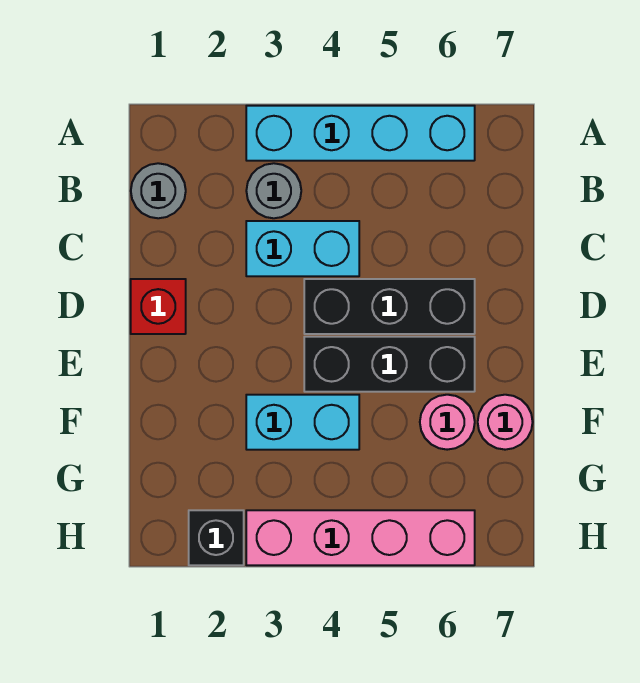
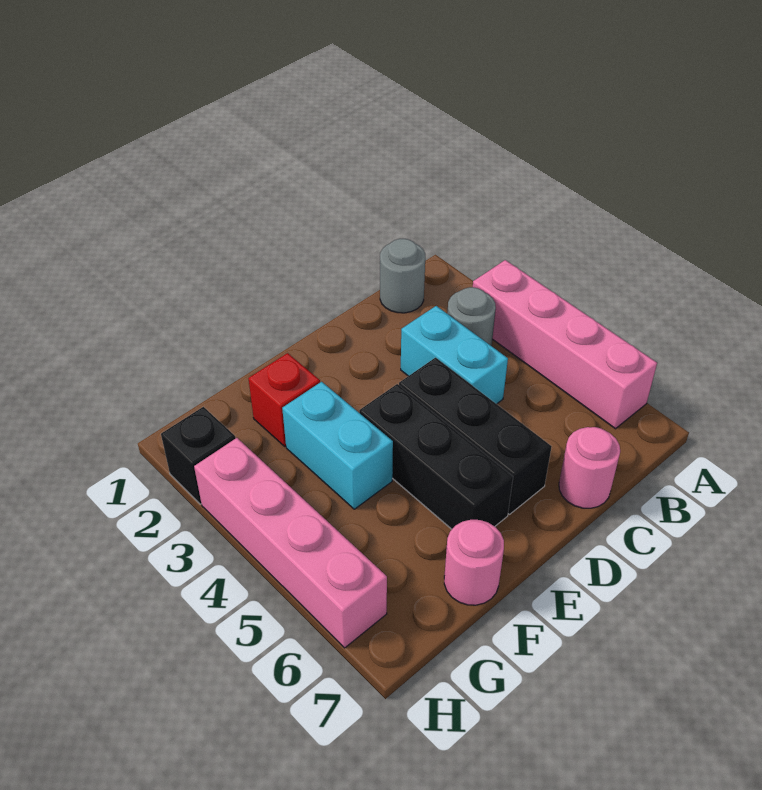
cyan brick A3:A6 level 1 -> pink brick A3:A6 level 1
red brick D1 level 1 -> red brick F2 level 1
pink round brick F6 level 1 -> pink round brick C7 level 1

